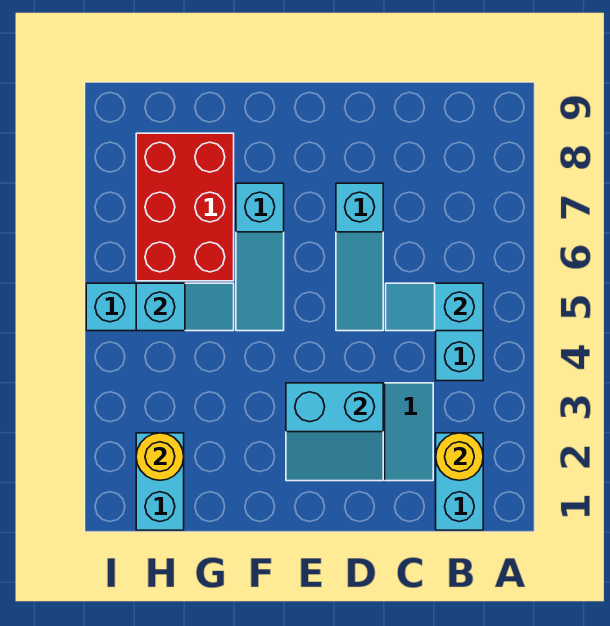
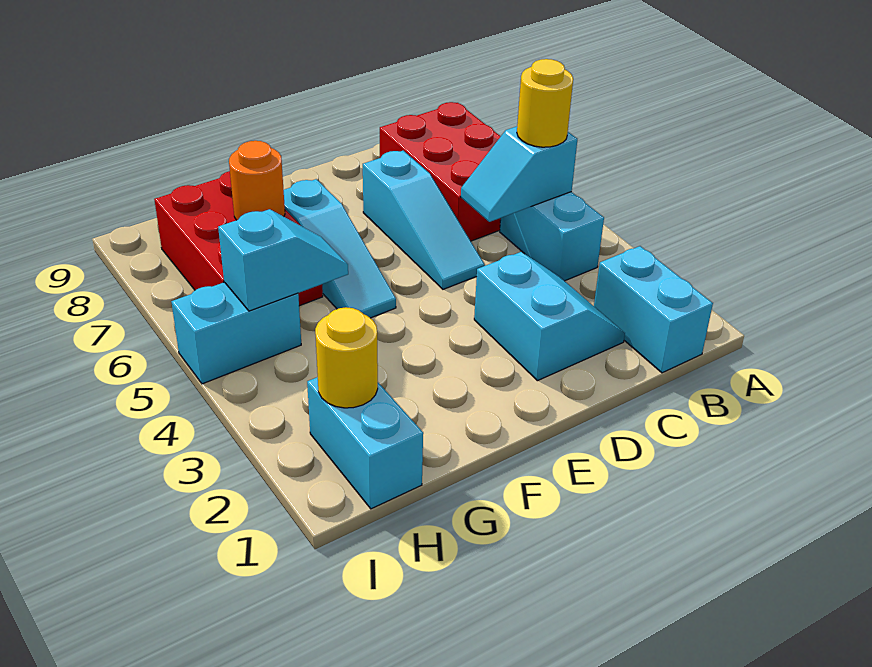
yellow round brick B2 level 2 -> yellow round brick B5 level 3
none -> red brick B6:C8 level 1
cyan slope D2:E3 level 2 top 3 -> none
none -> orange round brick G7 level 2

